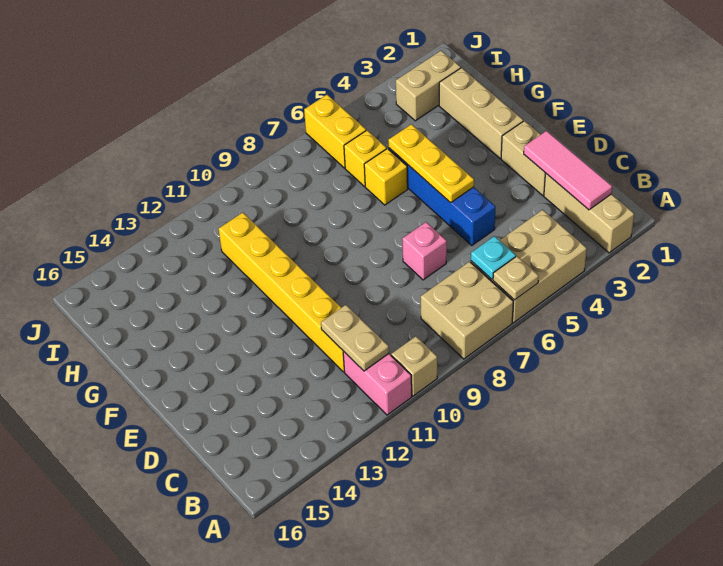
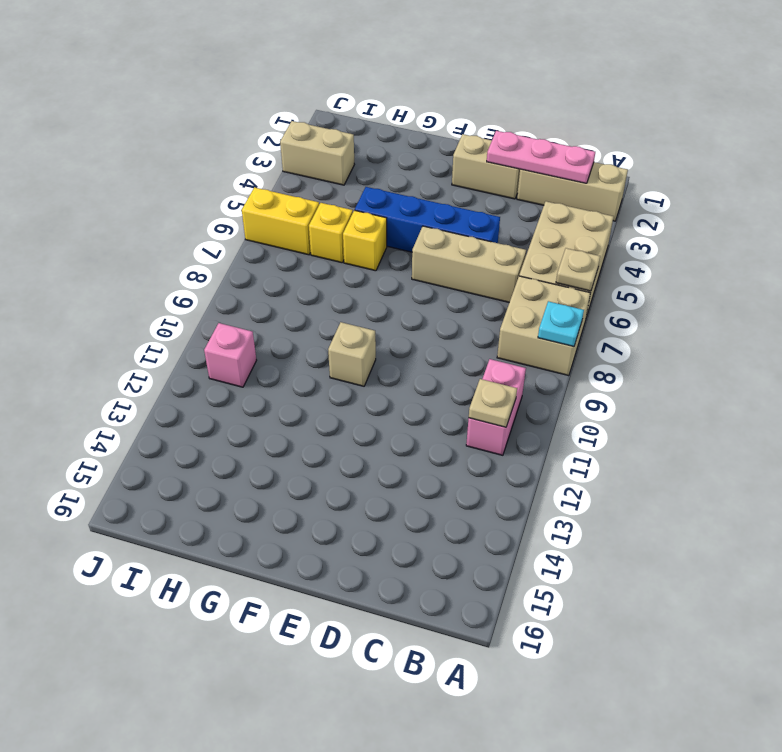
tan brick A10 level 1 -> tan brick F10 level 1
pink brick A11:B11 level 1 -> pink brick B10:B11 level 1
pink tile B2:D2 level 2 -> pink plate B2:D2 level 2
cyan plate B6 level 2 -> cyan plate A8 level 2
tan plate B11:C11 level 2 -> tan plate B11 level 2
yellow brick C11:H11 level 1 -> none
pink brick D7 level 1 -> pink brick I11 level 1
yellow plate E5:G5 level 2 -> none
tan brick F2:H2 level 1 -> tan brick C6:E6 level 1
tan brick I2:I3 level 1 -> tan brick I3:J3 level 1

